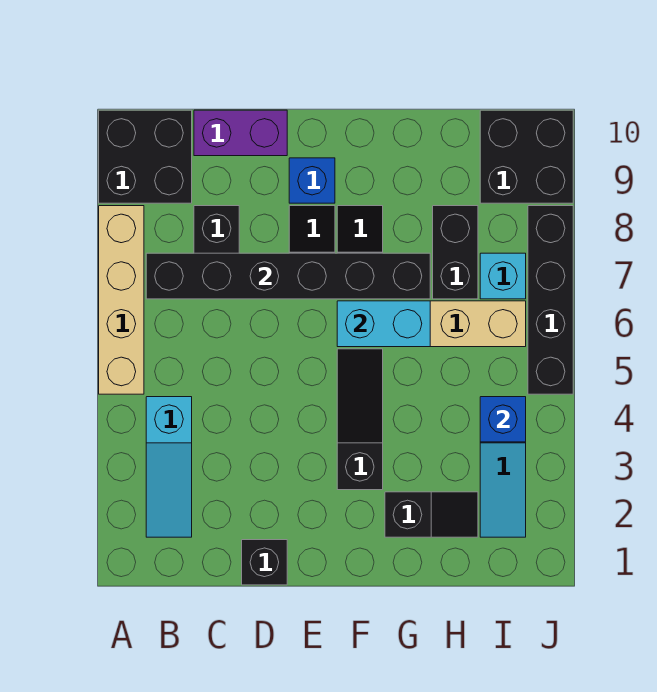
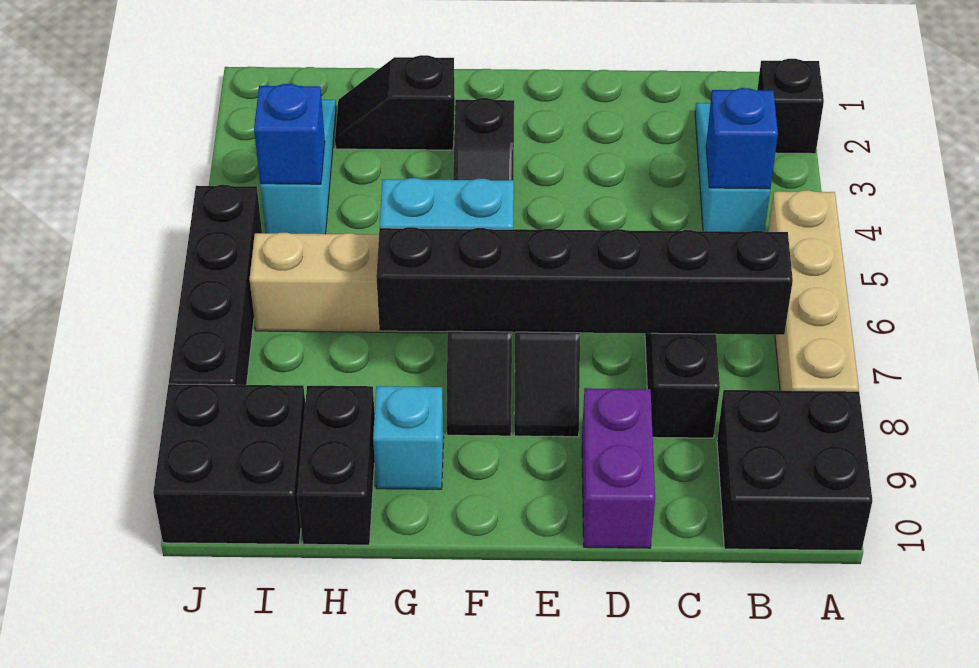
purple brick C10:D10 level 1 -> purple brick D9:D10 level 1
black brick D1 level 1 -> black brick A2 level 1
blue brick E9 level 1 -> blue brick B4 level 2
black brick H7:H8 level 1 -> black brick H9:H10 level 1
cyan brick I7 level 1 -> cyan brick G9 level 1

